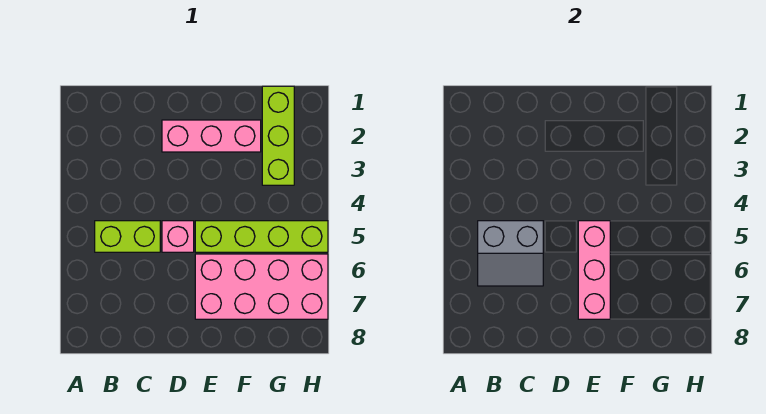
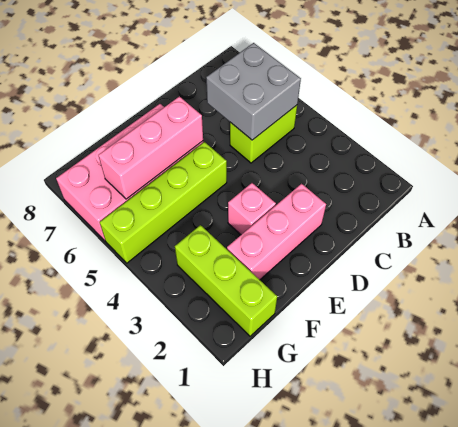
grey slope B5:C6 level 2 top 5 -> grey brick B5:C6 level 2
pink brick D5 level 1 -> pink brick E3 level 1
pink brick E5:E7 level 2 -> pink brick E6:G6 level 2

